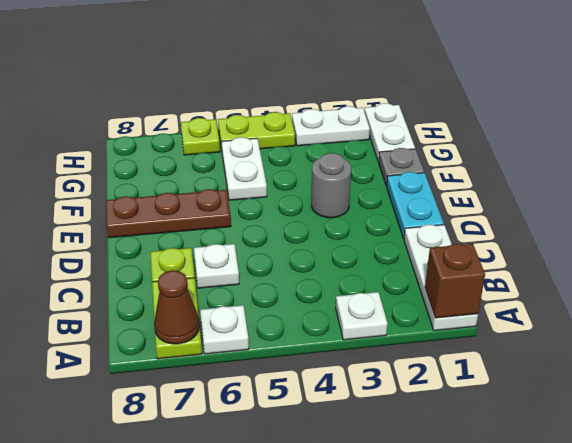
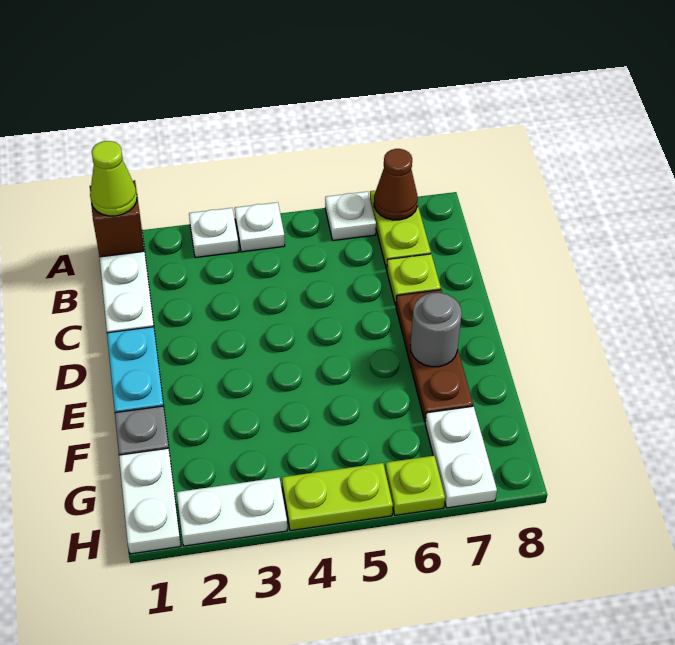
none -> lime cone A1 level 3
white plate C6 level 1 -> white plate A4 level 1
grey round brick E3 level 1 -> grey round brick E7 level 2
brown plate E6:E8 level 1 -> brown plate D7:F7 level 1
white plate F5:G5 level 1 -> white plate G7:H7 level 1

